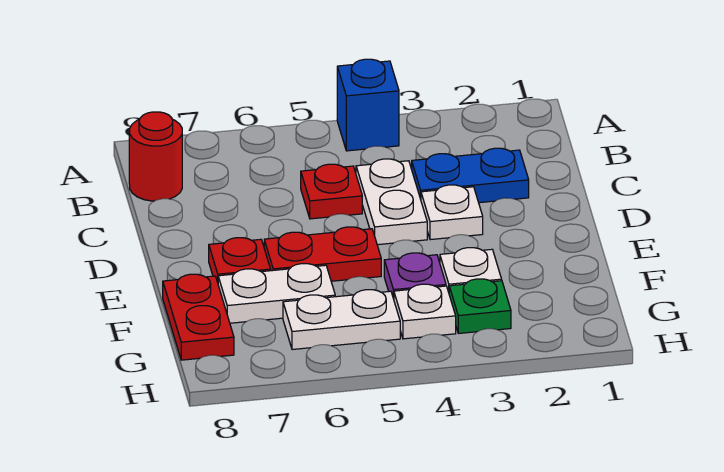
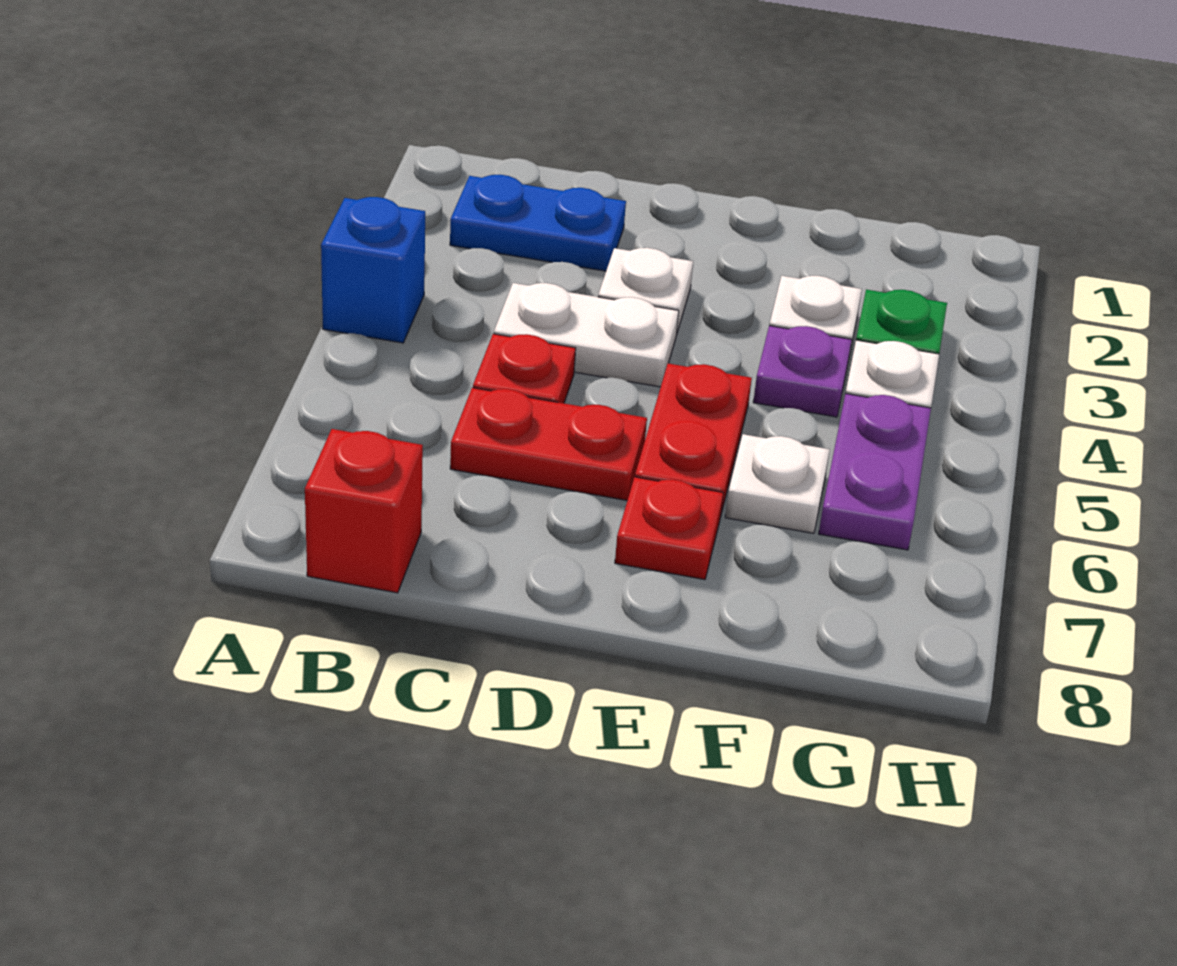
red round brick B8 level 1 -> red brick B8 level 1
blue plate C2:C3 level 1 -> blue plate B2:C2 level 1
white plate F6:F7 level 1 -> white plate F6 level 1
red plate F8:G8 level 1 -> red plate C6:D6 level 1
white plate G5:G6 level 1 -> purple plate G5:G6 level 1

